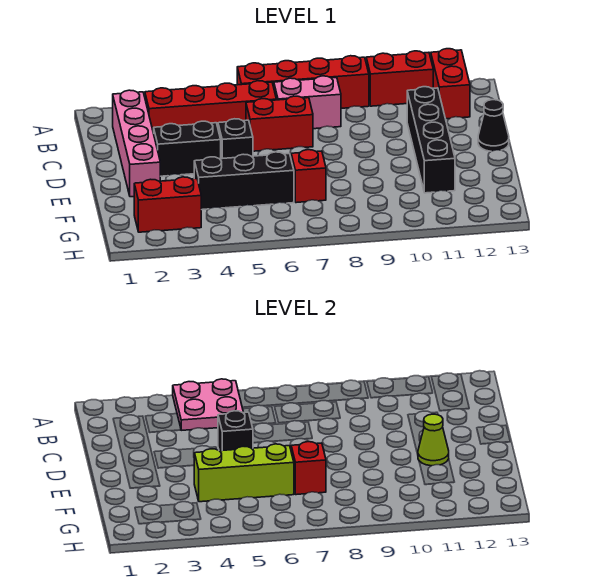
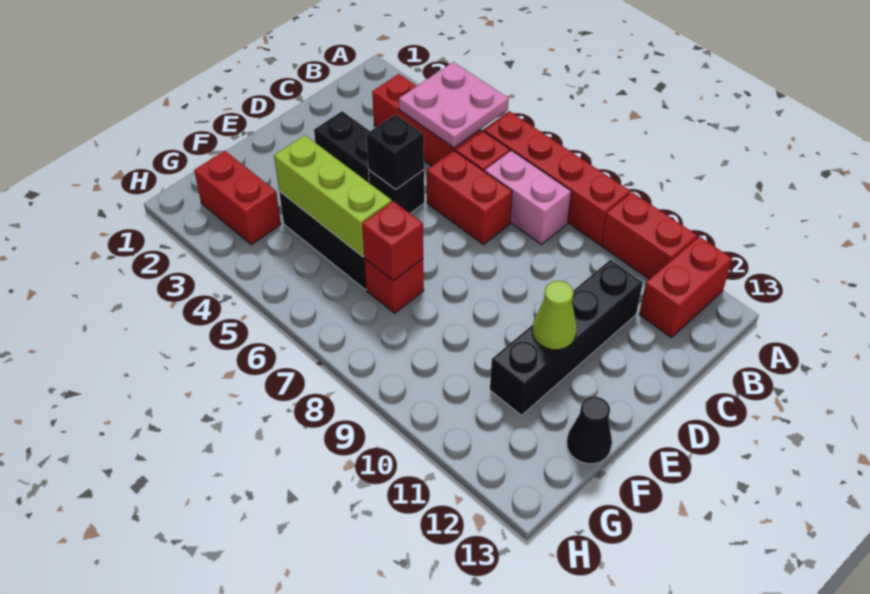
pink brick B2:E2 level 1 -> none
black cone D13 level 1 -> black cone F13 level 1

